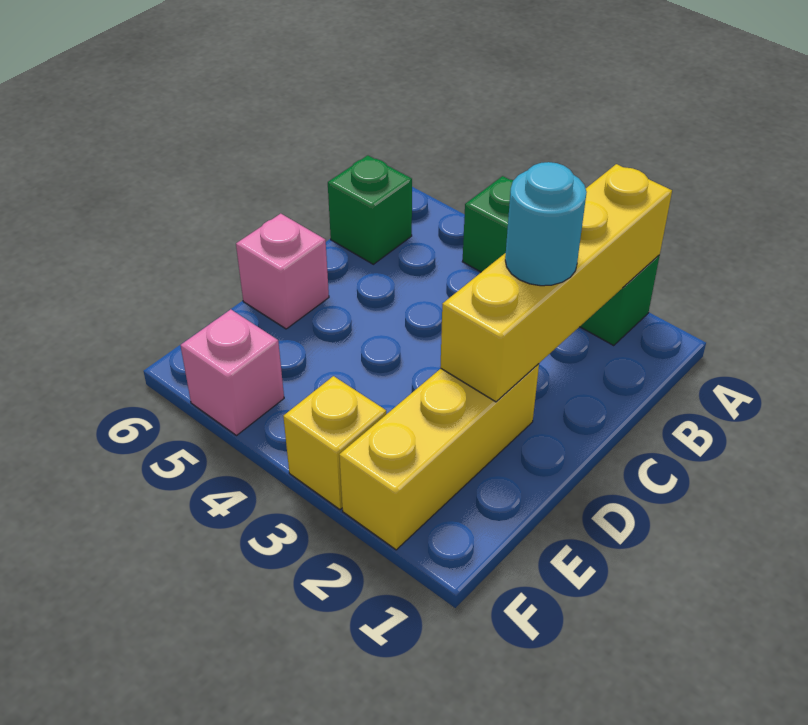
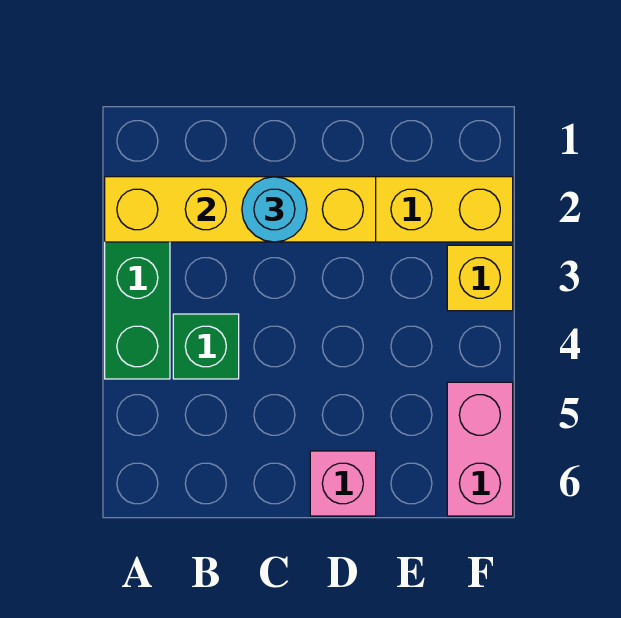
green brick B6 level 1 -> green brick B4 level 1
pink brick F5 level 1 -> pink brick F5:F6 level 1

